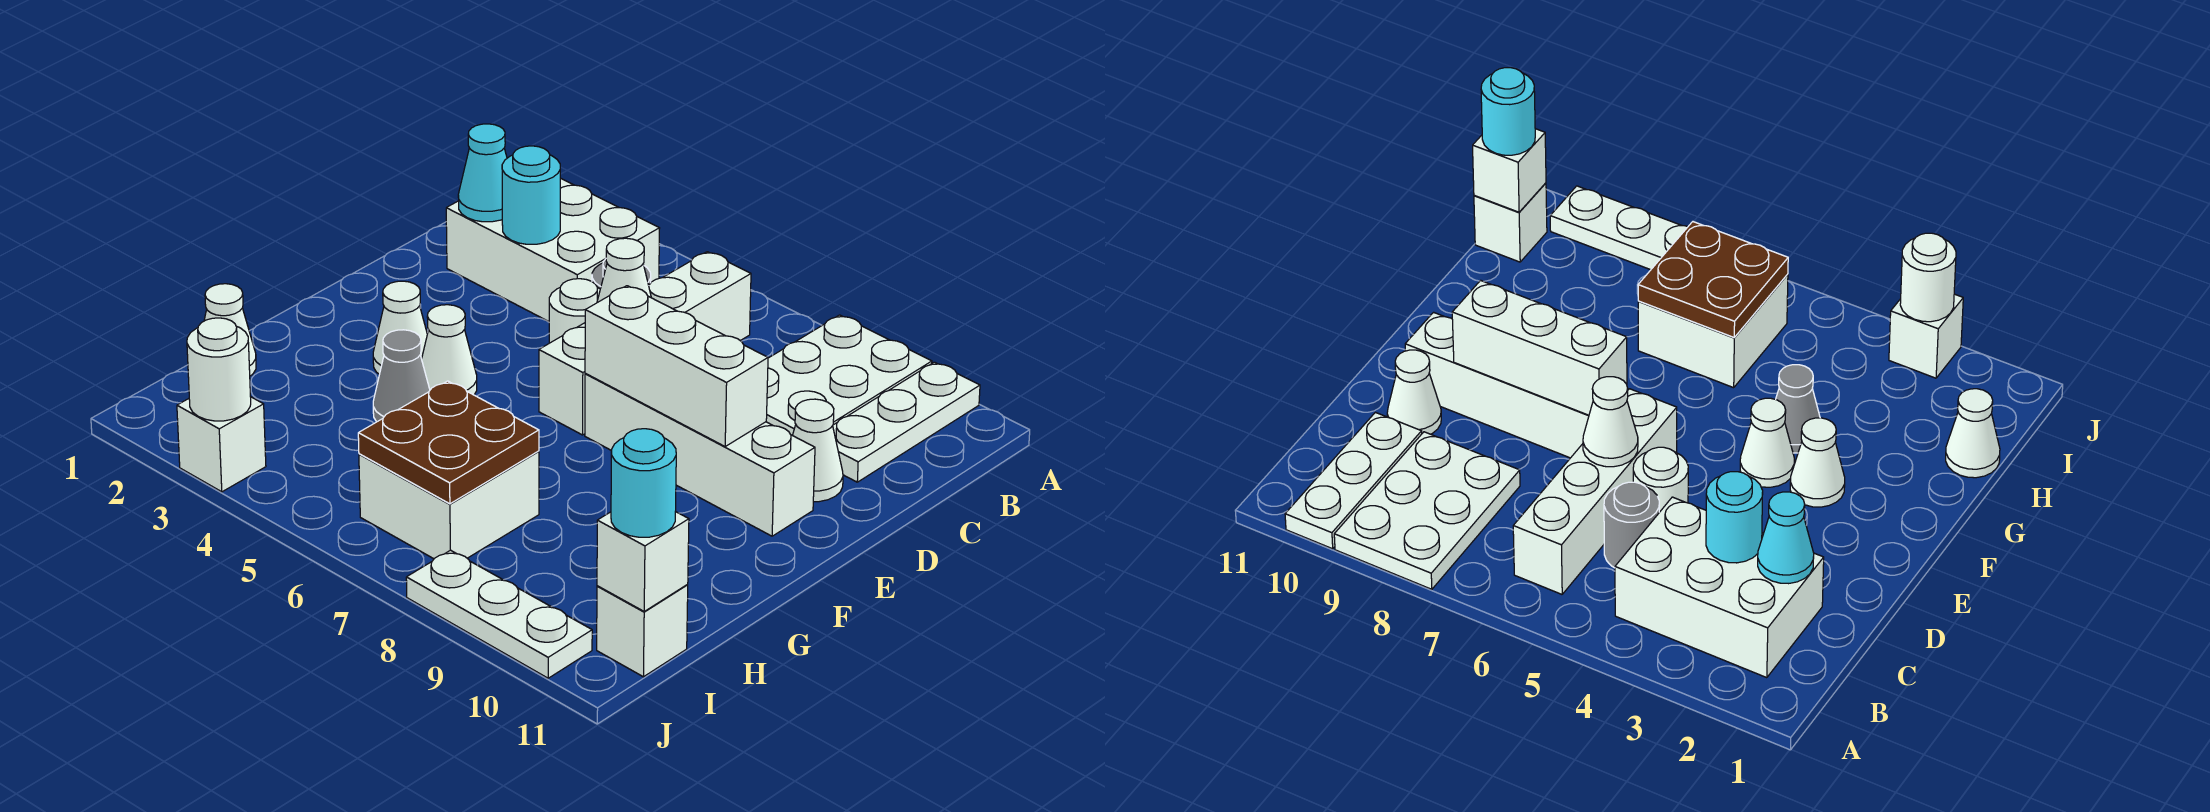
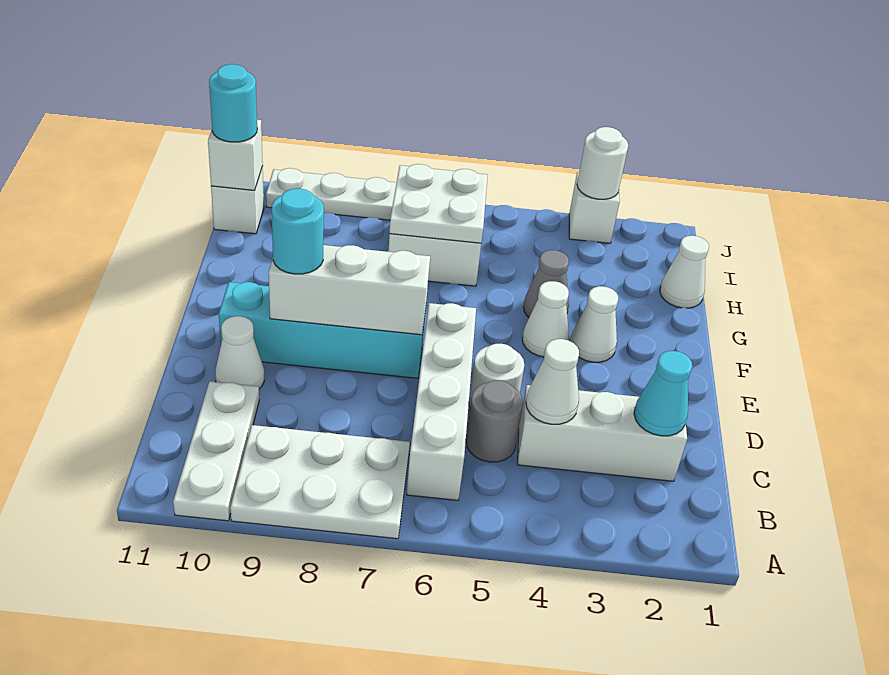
white plate A8:C9 level 1 -> white plate A7:B9 level 1
white brick B2:C4 level 1 -> white brick C2:C4 level 1
cyan round brick C3 level 2 -> cyan round brick E9 level 3
white cone D6 level 2 -> white cone C4 level 2
white brick E7:E10 level 1 -> cyan brick E7:E10 level 1
brown plate H6:I7 level 2 -> white plate H6:I7 level 2

